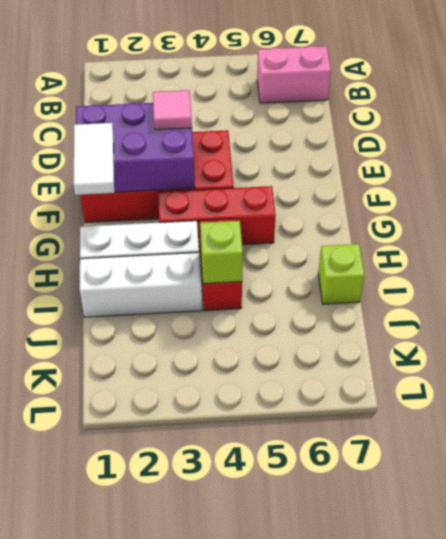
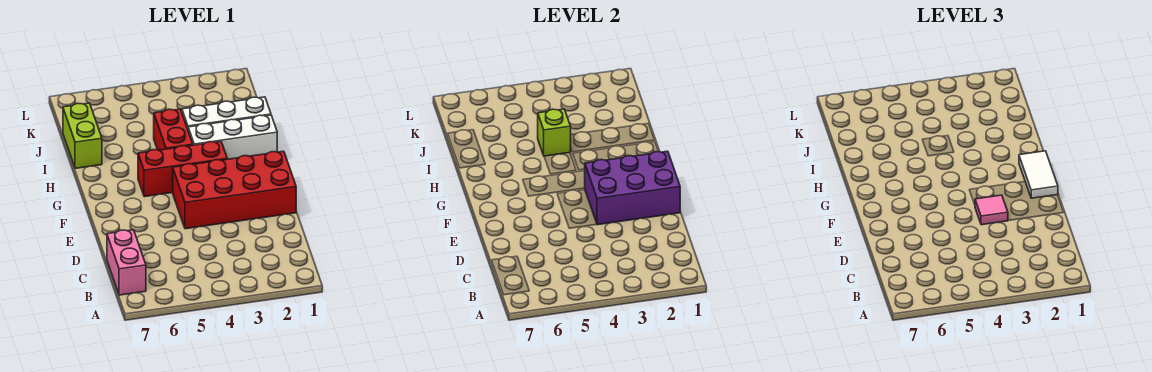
pink brick B6:B7 level 1 -> pink brick B7:C7 level 1
lime brick I7 level 1 -> lime brick I7:J7 level 1

